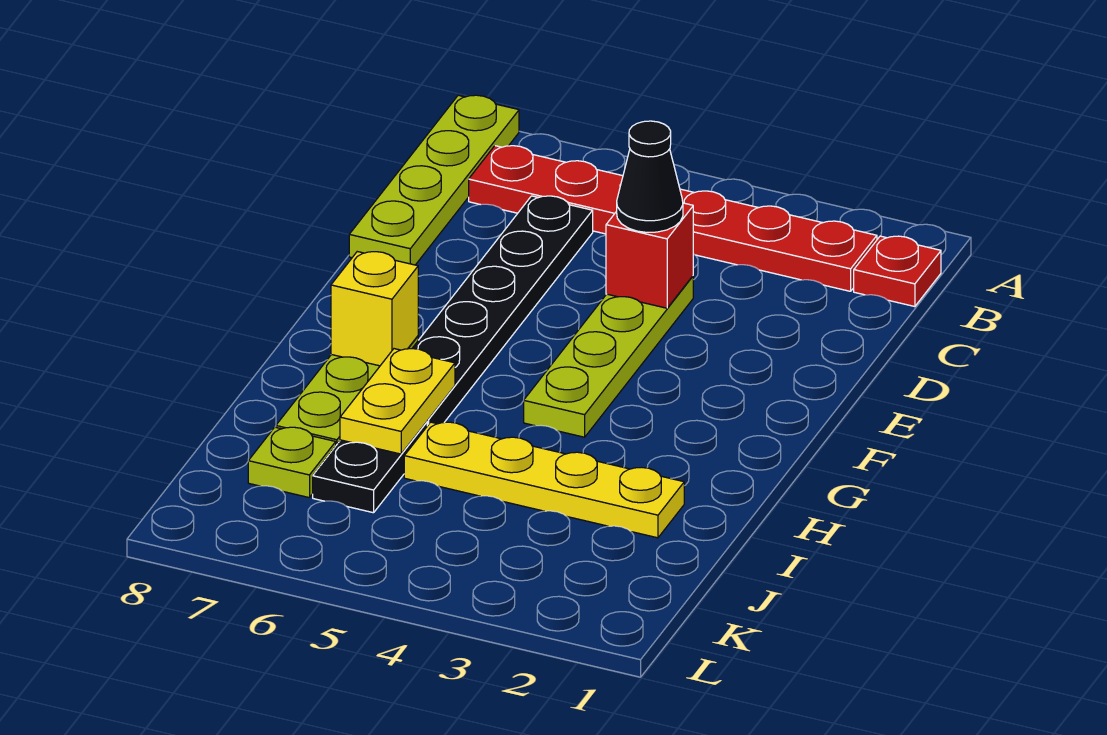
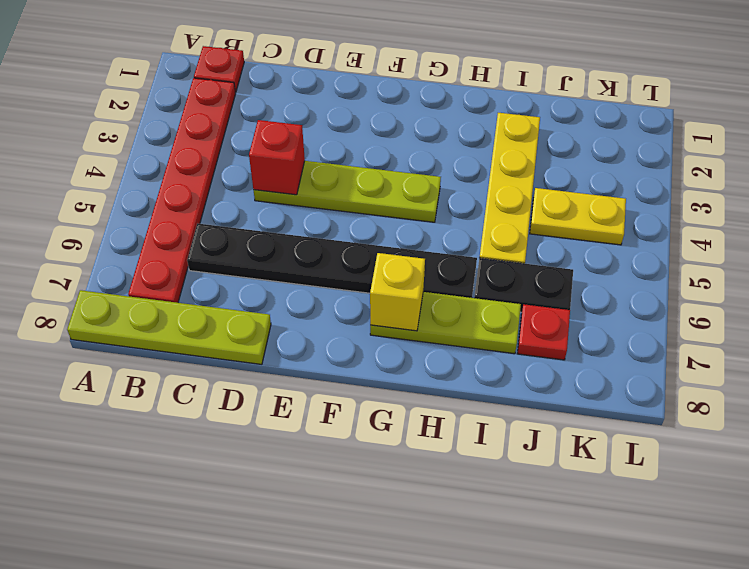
black cone D4 level 3 -> none
yellow plate H6:I6 level 2 -> yellow plate J4:K4 level 1
lime plate J7 level 1 -> red plate J7 level 1

